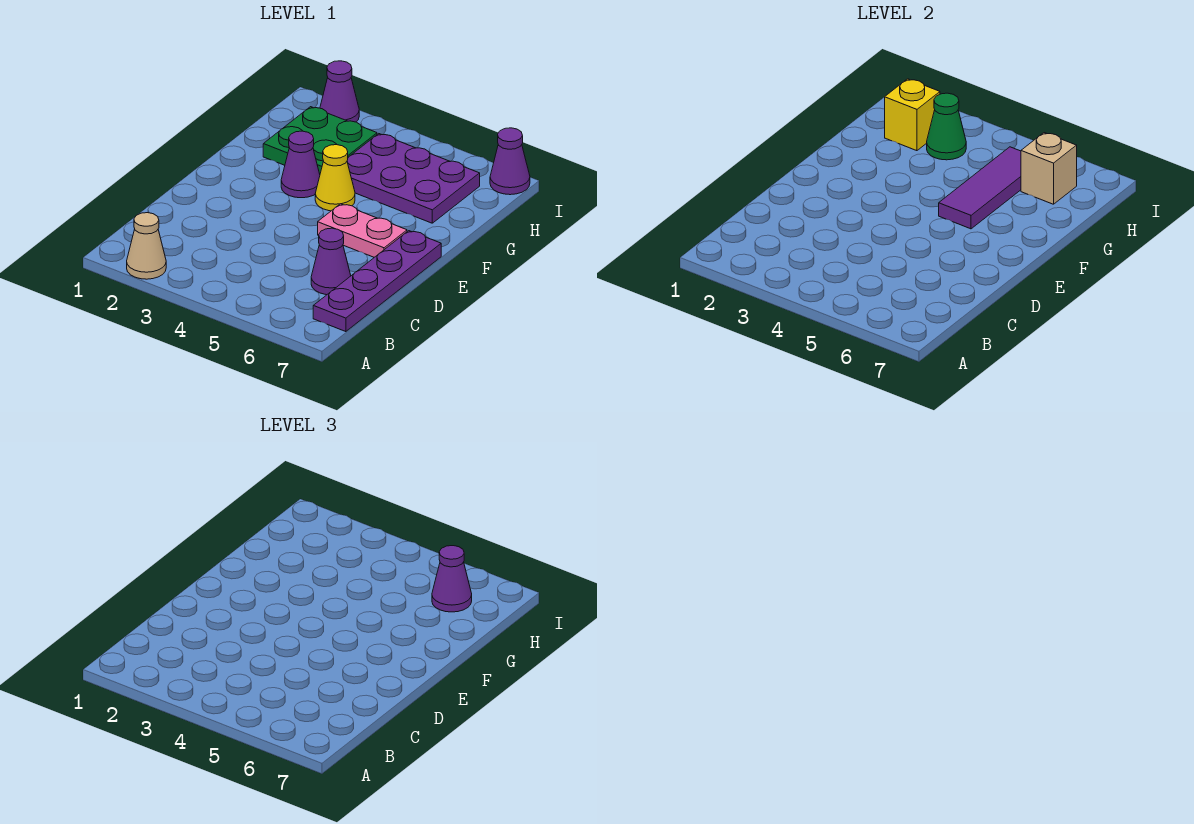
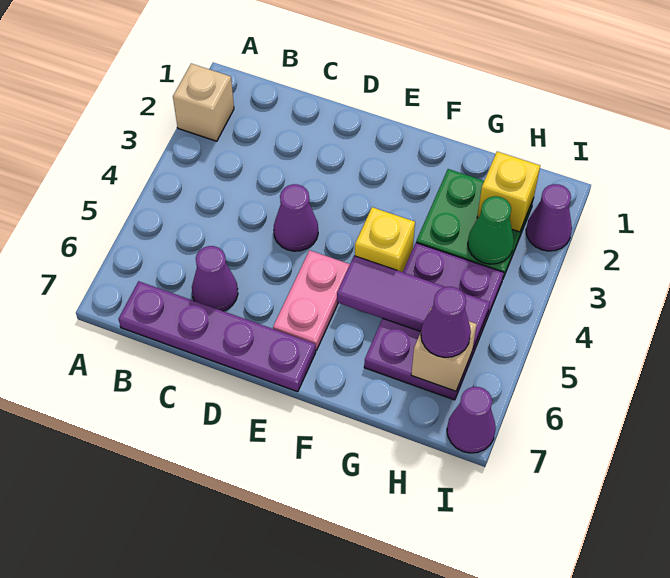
tan cone A2 level 1 -> tan brick A2 level 1
purple cone F3 level 1 -> purple cone D4 level 1
yellow cone F4 level 1 -> yellow brick F4 level 1

